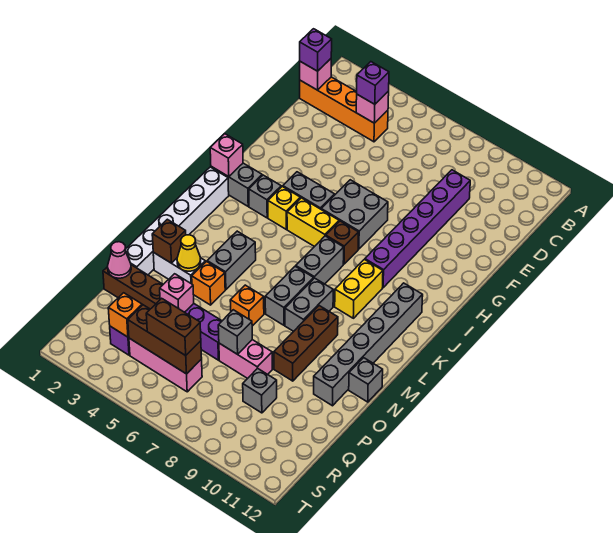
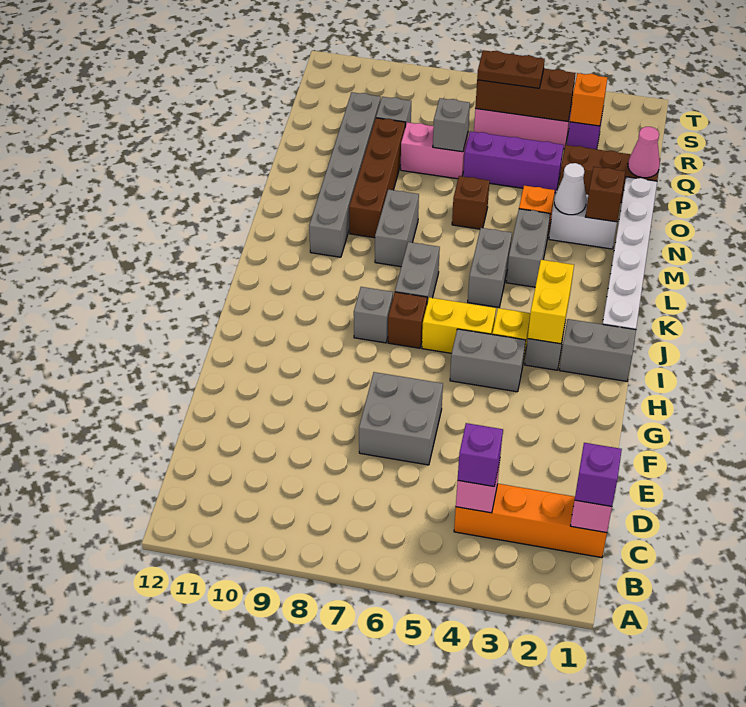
purple brick D9:I9 level 1 -> none
grey brick G6:H7 level 1 -> grey brick E6:F7 level 1
pink brick I1 level 2 -> none
yellow brick J9:K9 level 1 -> yellow brick I3:J3 level 2
grey brick J11:O11 level 1 -> grey brick L10:Q10 level 1
grey brick L7:M7 level 1 -> grey brick K5:L5 level 1
brown brick M9:O9 level 1 -> brown brick M9:P9 level 1
yellow cone N3 level 2 -> white cone N3 level 2
orange brick N6 level 1 -> brown brick N6 level 1
grey brick N12 level 1 -> grey brick I8 level 1
pink brick P4 level 2 -> none
brown brick R5:R6 level 3 -> brown plate R5:R6 level 3

